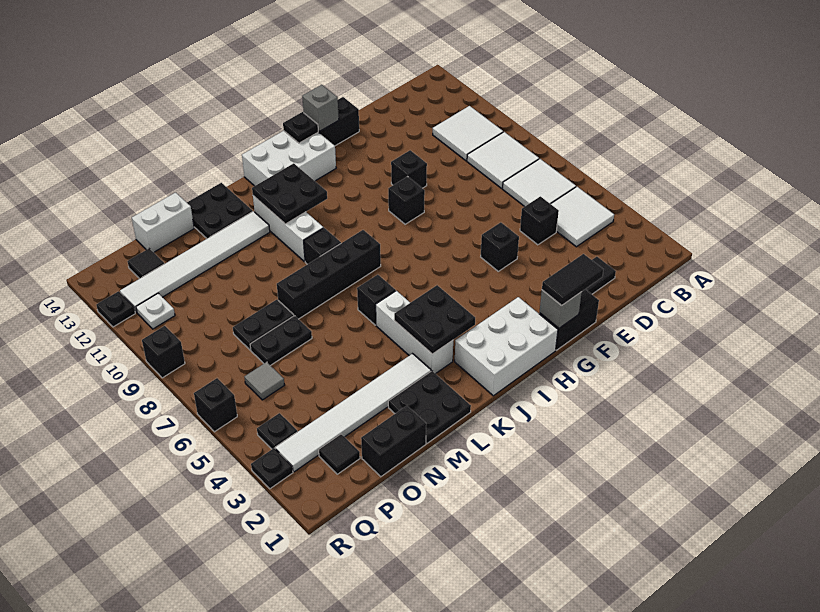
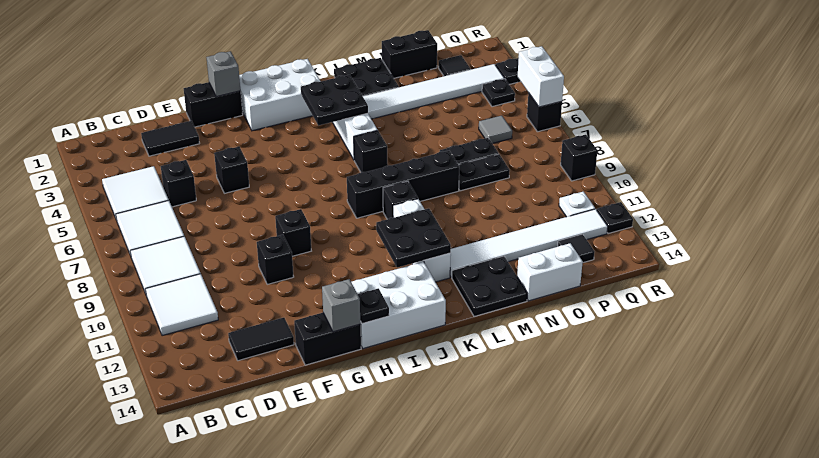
black tile F1:G1 level 3 -> black tile D13:E13 level 1
none -> white brick R5:R6 level 2

